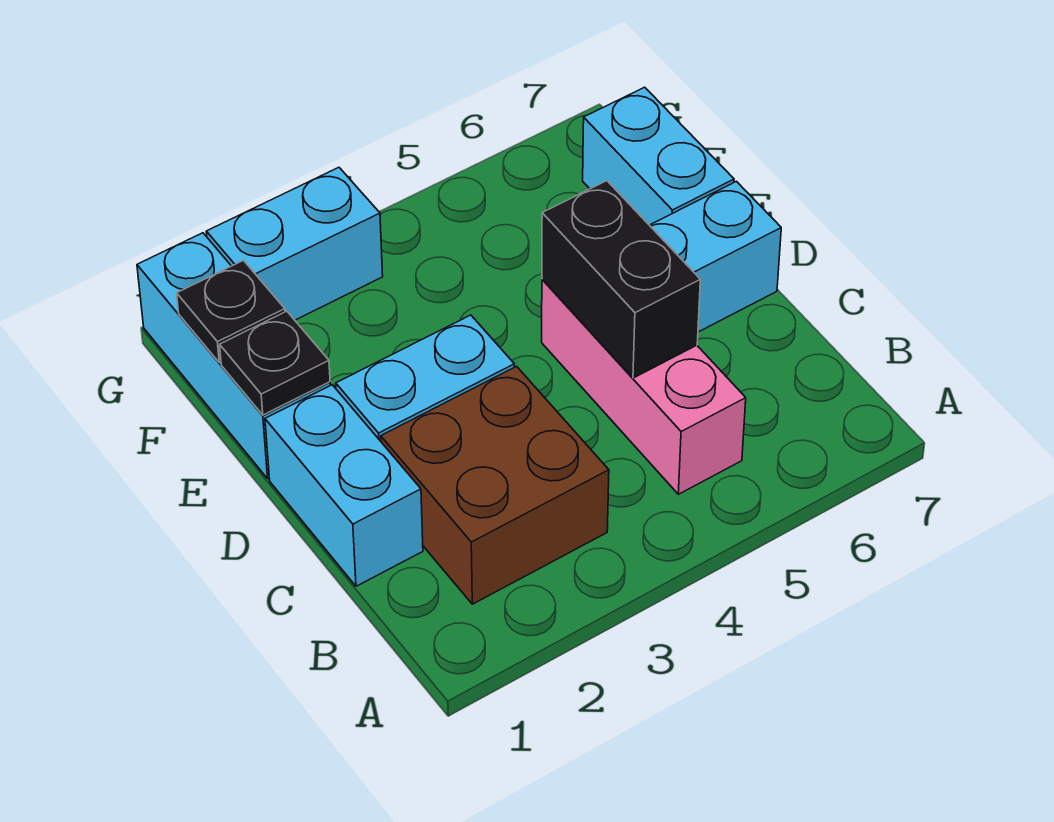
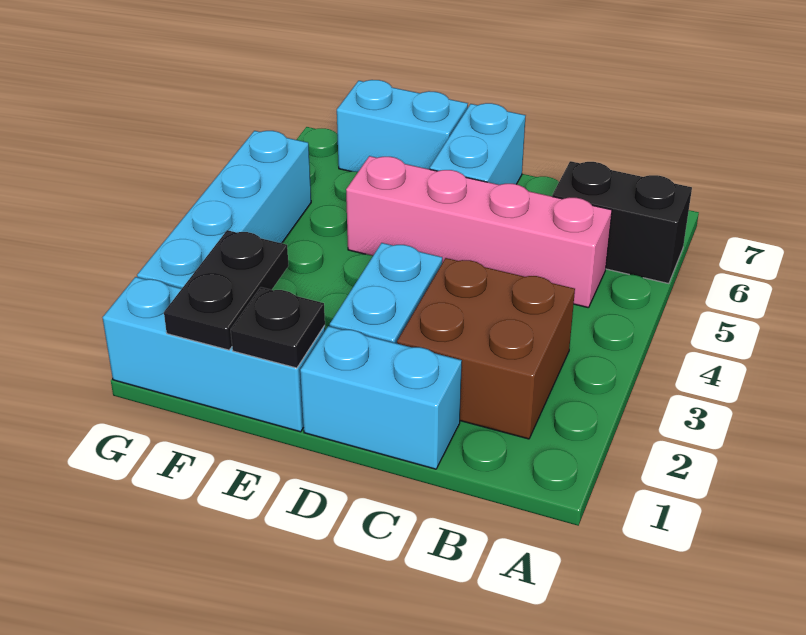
pink brick B5:D5 level 1 -> pink brick B5:E5 level 1
black brick C5:D5 level 2 -> black brick A6:B6 level 1
black plate F1 level 2 -> black plate F1:F2 level 2
cyan brick G2:G3 level 1 -> cyan brick G2:G5 level 1

